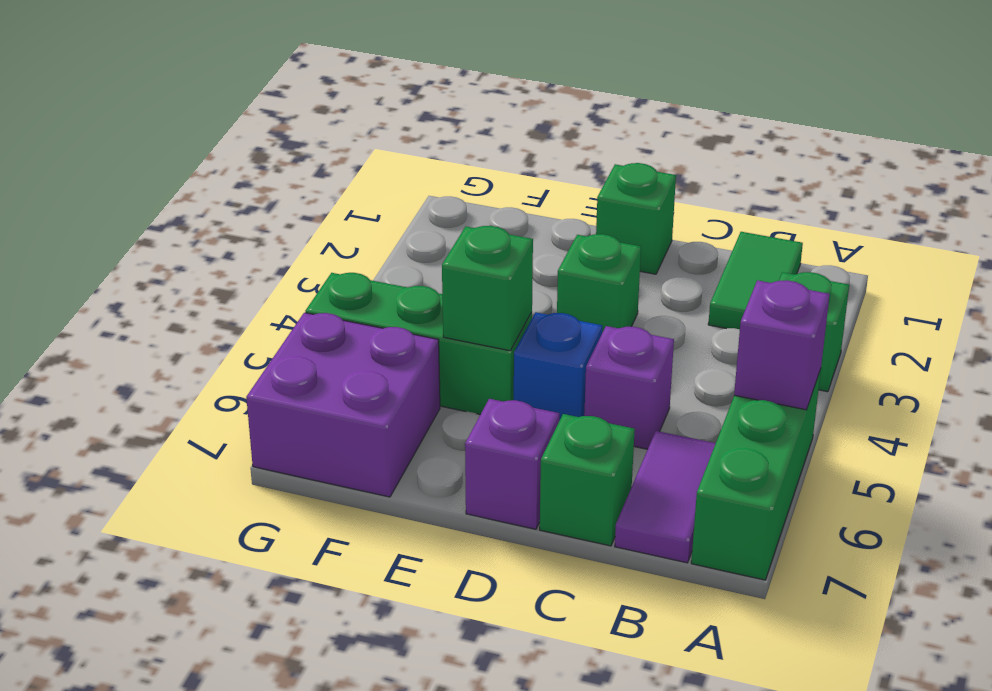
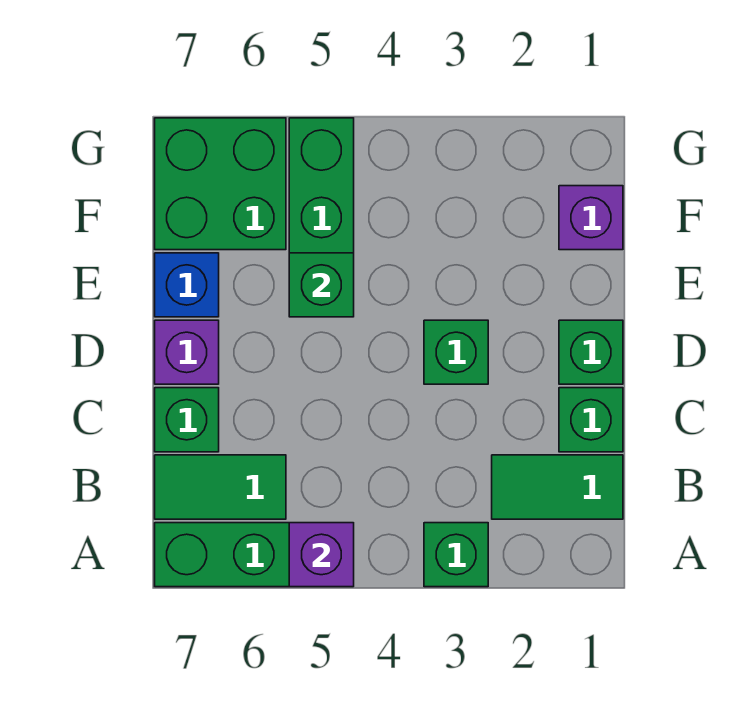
purple tile B6:B7 level 1 -> green tile B6:B7 level 1
none -> green brick C1 level 1
purple brick C5 level 1 -> purple brick F1 level 1
blue brick D5 level 1 -> blue brick E7 level 1
purple brick F6:G7 level 1 -> green brick F6:G7 level 1

